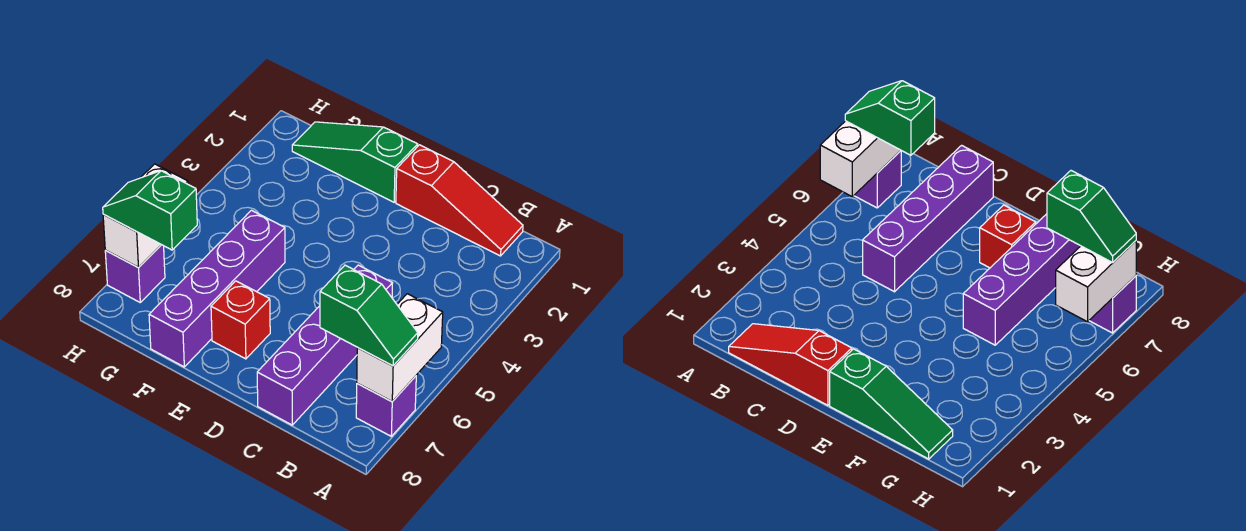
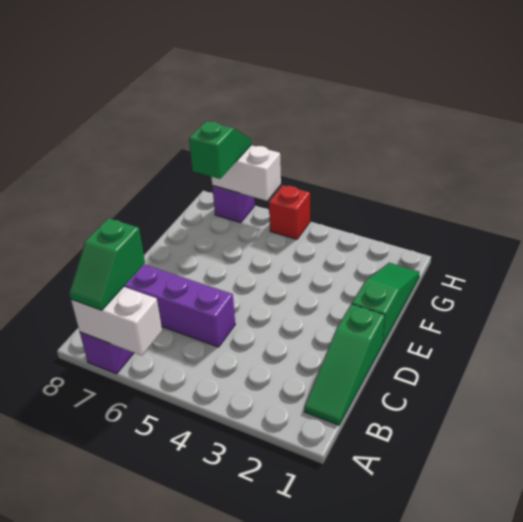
red slope B1:D1 level 1 top D -> green slope B1:D1 level 1 top D
red brick E7 level 1 -> red brick H5 level 1
purple brick F5:F8 level 1 -> none

